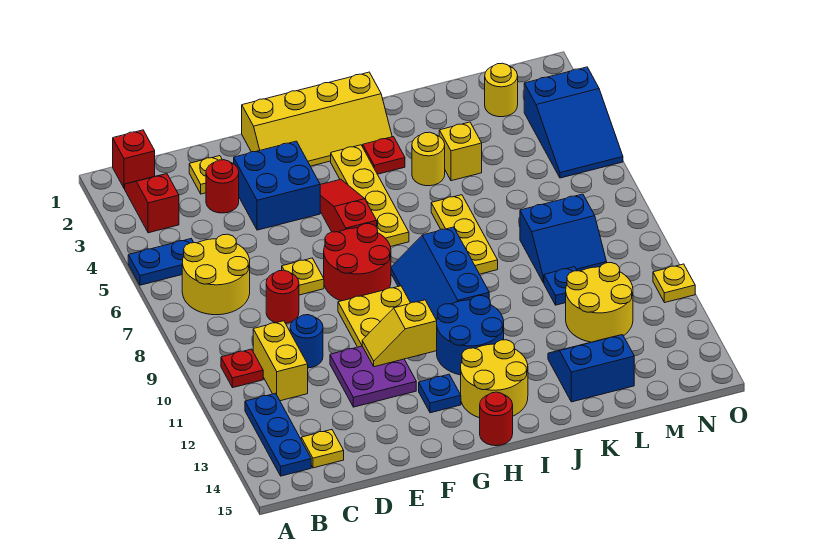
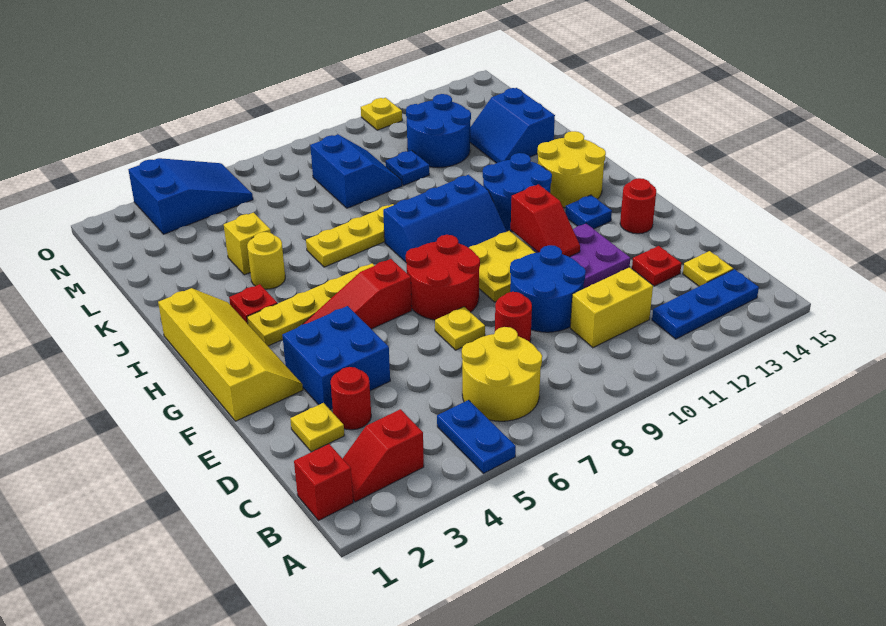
red plate B10 level 1 -> red plate D13 level 1
blue round brick D10 level 1 -> blue round brick D9:E10 level 1
yellow slope F11:G11 level 2 top G -> red slope F11:G11 level 2 top G
red round brick H15 level 1 -> red round brick F14 level 1
yellow round brick L11:M12 level 1 -> blue round brick L11:M12 level 1
yellow round brick M2 level 1 -> none

